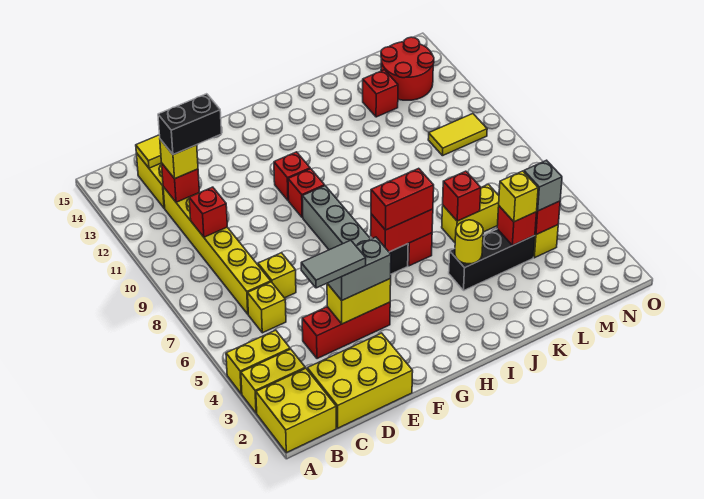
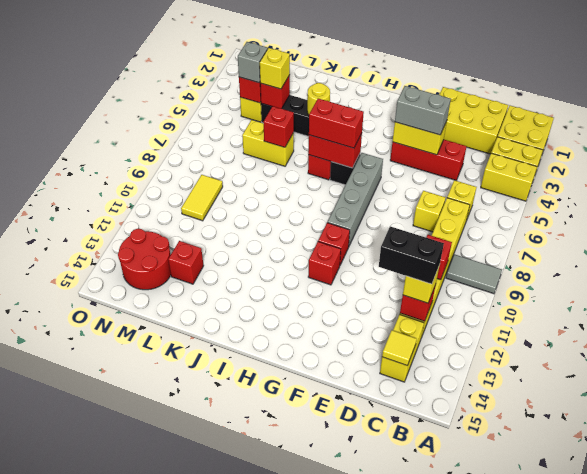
grey tile D4:E4 level 4 -> grey tile A9:B9 level 1
yellow tile M10:N10 level 1 -> yellow tile M9:M10 level 1

